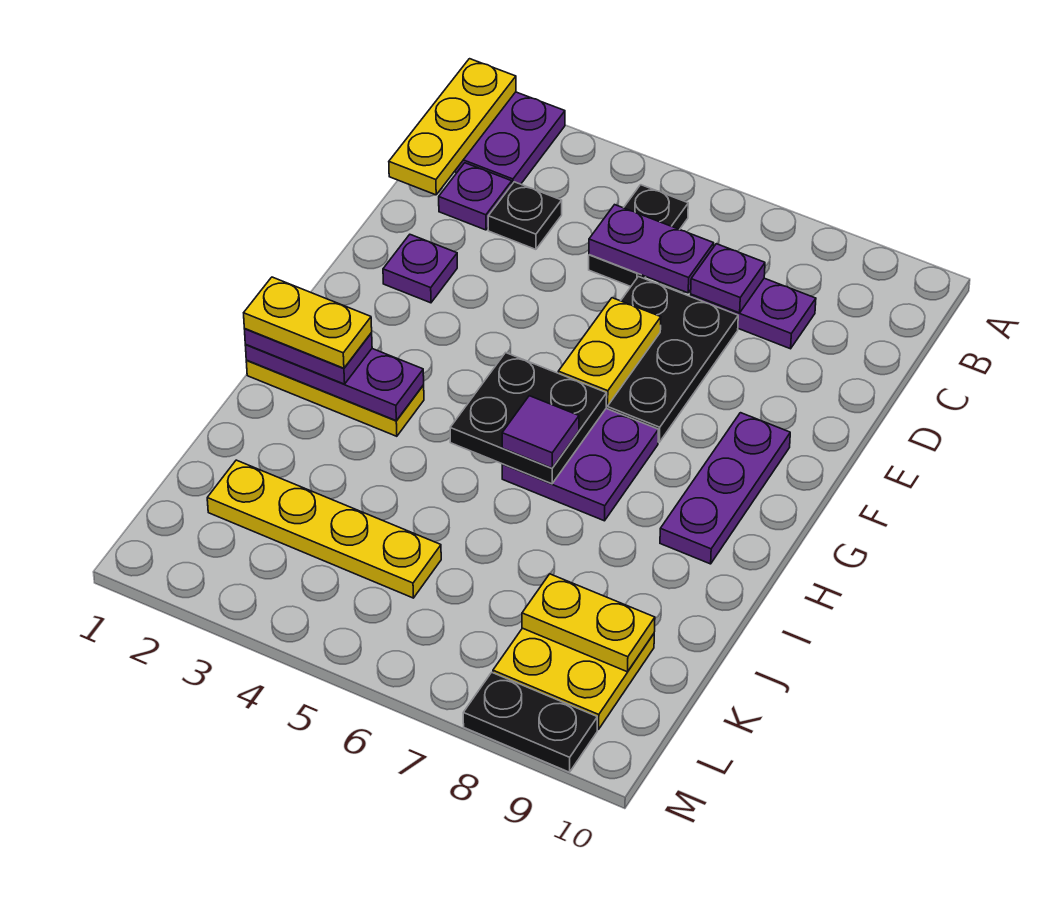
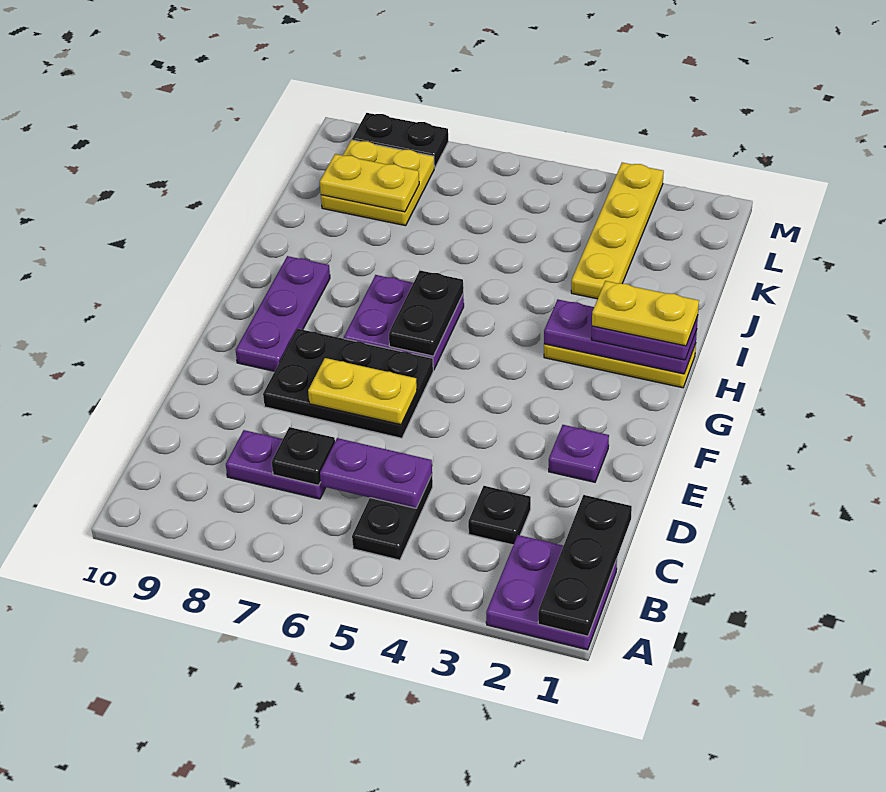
yellow plate A1:C1 level 2 -> black plate A1:C1 level 2
purple plate C2 level 1 -> none
purple plate C7 level 2 -> black plate C7 level 2
black plate D6:F7 level 1 -> black plate E6:F8 level 1
yellow plate E6:F6 level 2 -> yellow plate E6:E7 level 2
black plate G5:H6 level 2 -> black plate G6:H6 level 2
purple tile H6 level 3 -> none
yellow plate K2:K5 level 1 -> yellow plate J3:M3 level 1

